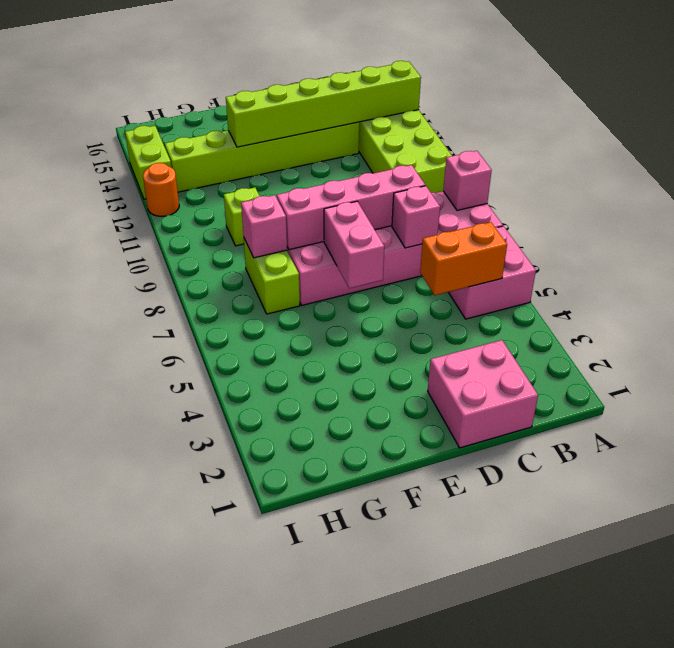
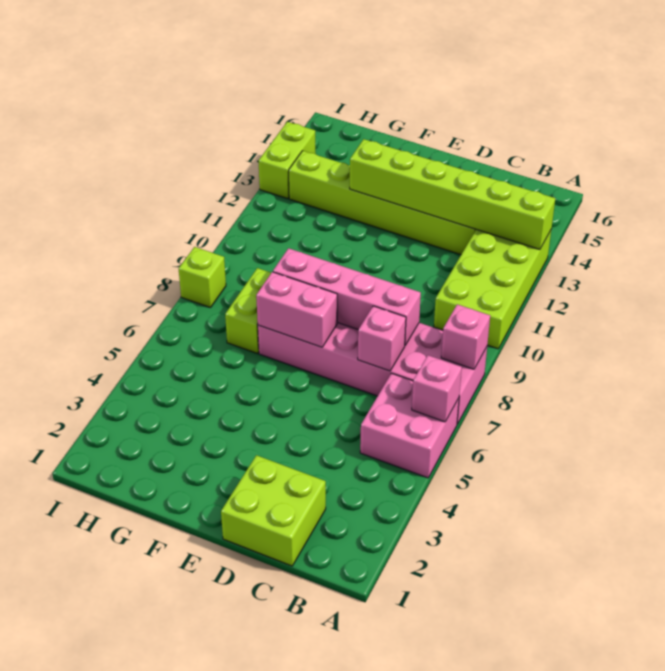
orange brick B5:C5 level 2 -> none
pink brick C1:D2 level 1 -> lime brick C1:D2 level 1
pink brick E6:E7 level 2 -> pink brick E7:F7 level 2
pink brick G8 level 2 -> pink brick A6 level 2
lime brick G10 level 1 -> lime brick I8 level 1
orange round brick I12 level 1 -> none

